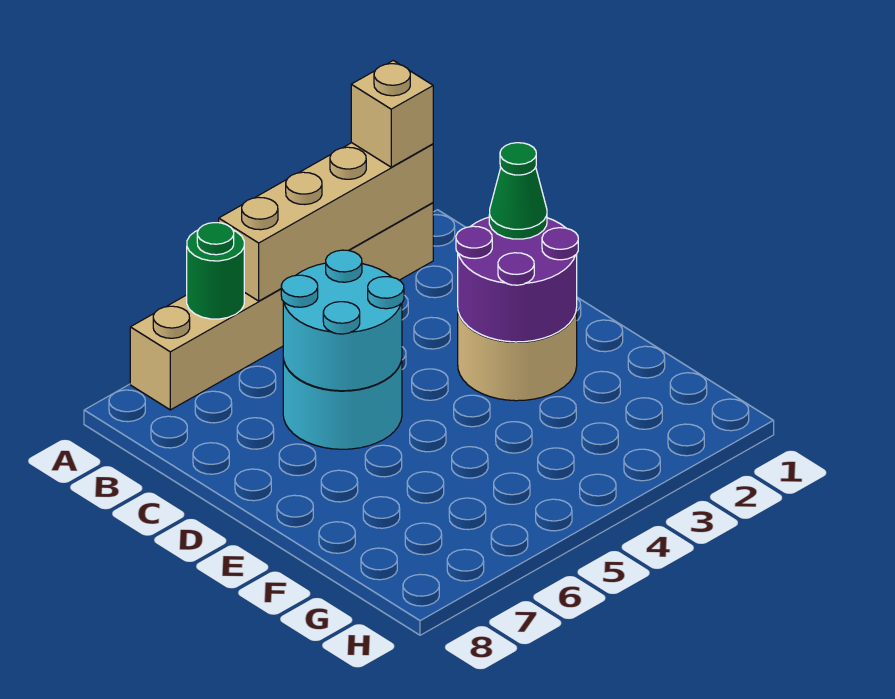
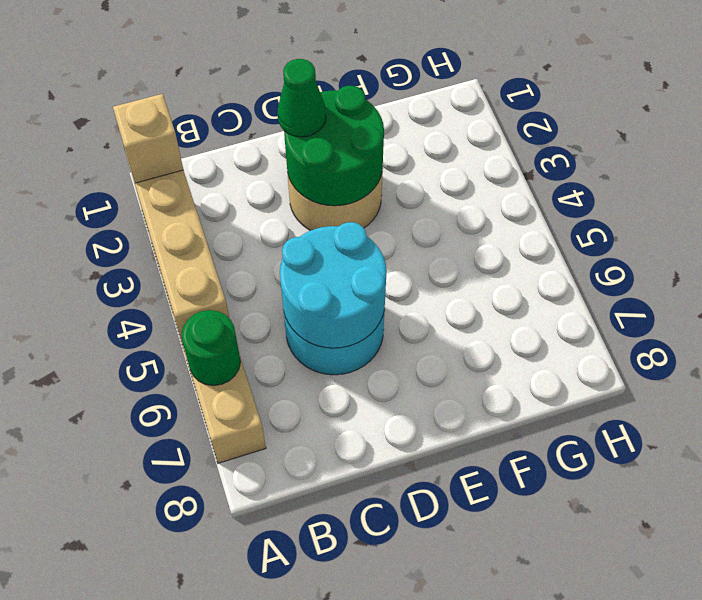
purple round brick D2:E3 level 2 -> green round brick D2:E3 level 2

